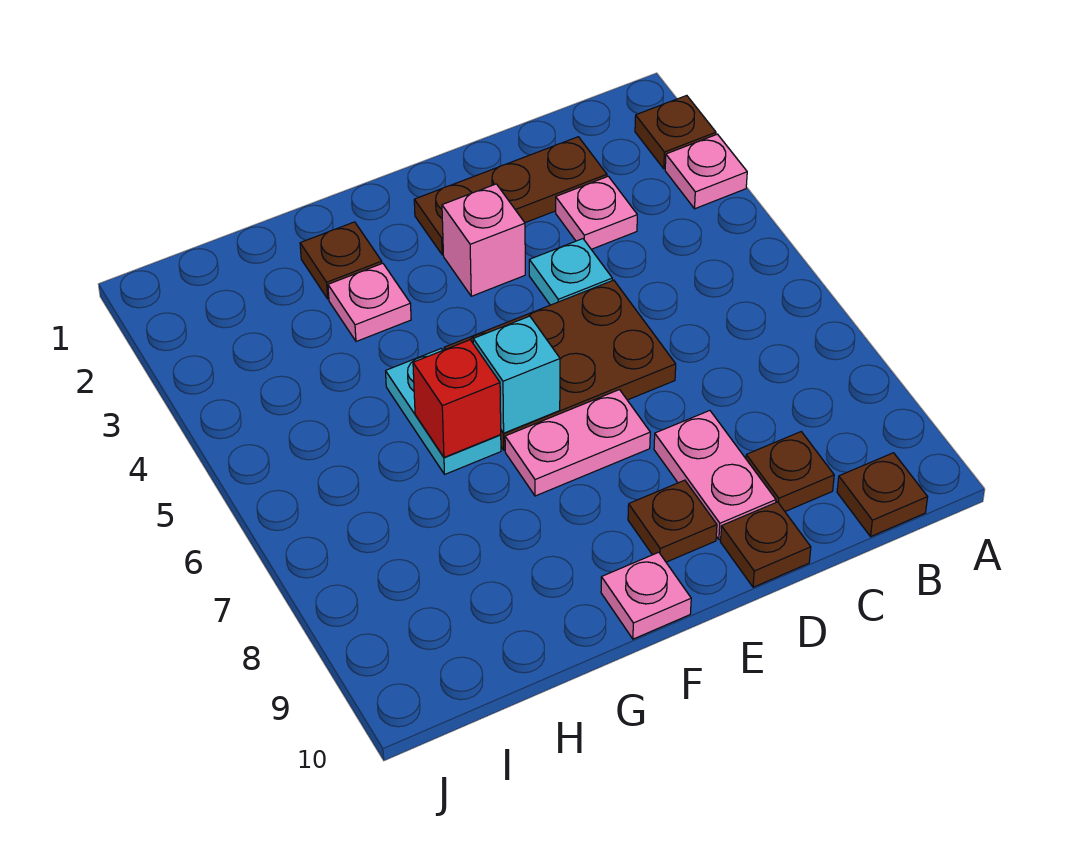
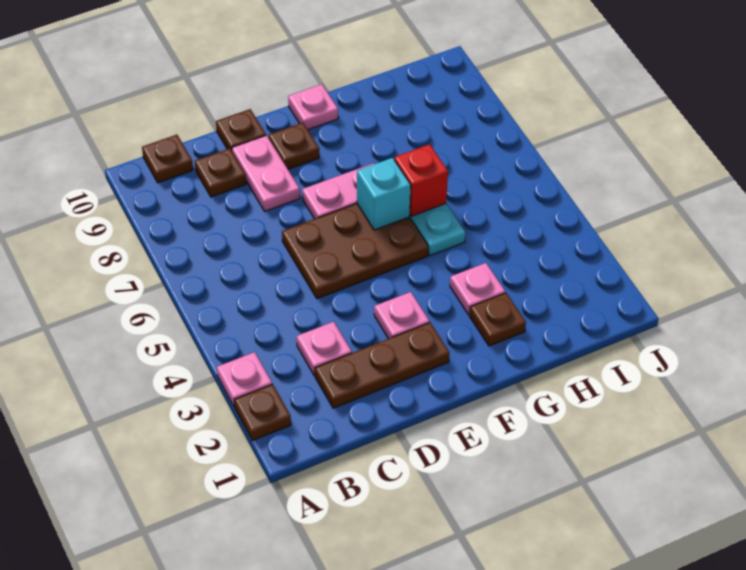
cyan plate D4 level 1 -> none
pink brick E3 level 1 -> pink plate E3 level 1

